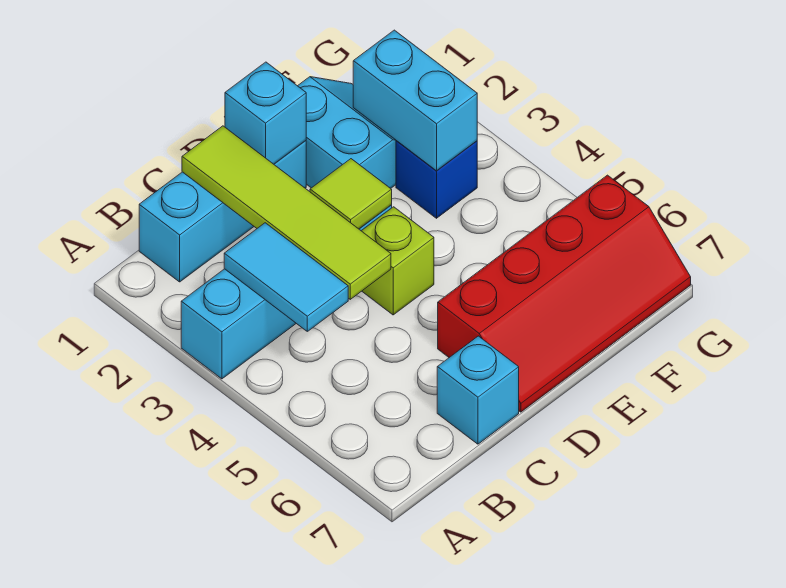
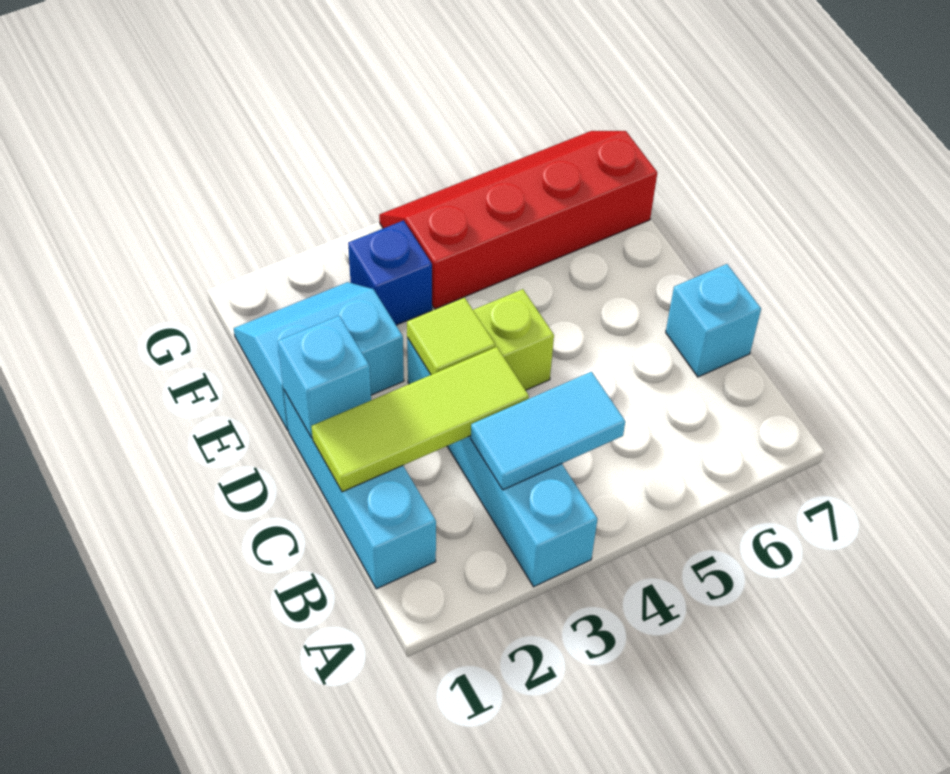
lime tile C1:C4 level 2 -> lime tile C1:C3 level 2
red slope D6:G7 level 1 top 6 -> red slope F4:G7 level 1 top F
cyan brick F2:F3 level 2 -> none

